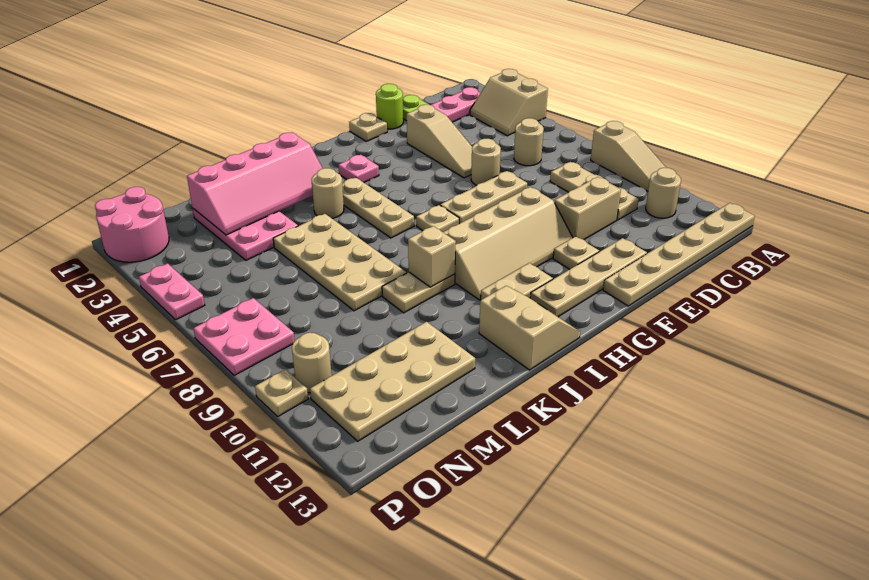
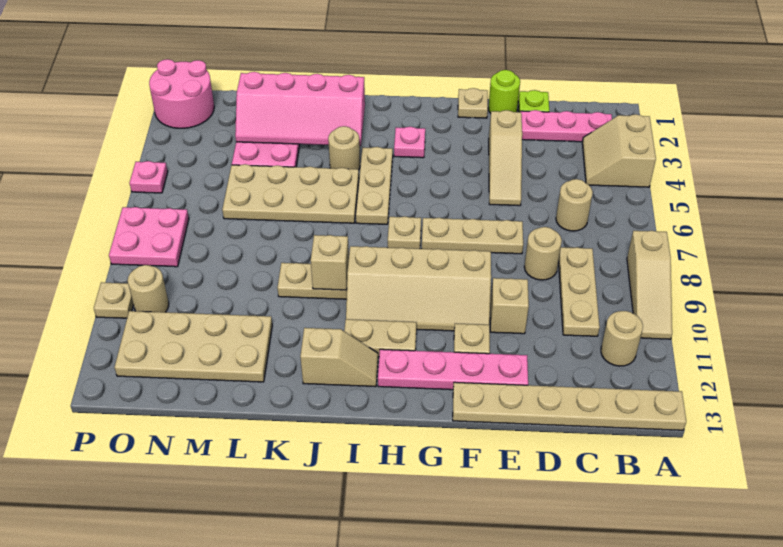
tan brick D10:E10 level 1 -> tan brick E10 level 1
tan round brick E6 level 1 -> tan round brick D8 level 1
tan plate E12:H12 level 1 -> pink plate E12:H12 level 1
tan slope I12:J13 level 1 top J -> tan slope I12:J12 level 1 top J
tan plate K5:L8 level 1 -> tan plate J5:M6 level 1
pink plate P4:P5 level 1 -> pink plate P5 level 1

